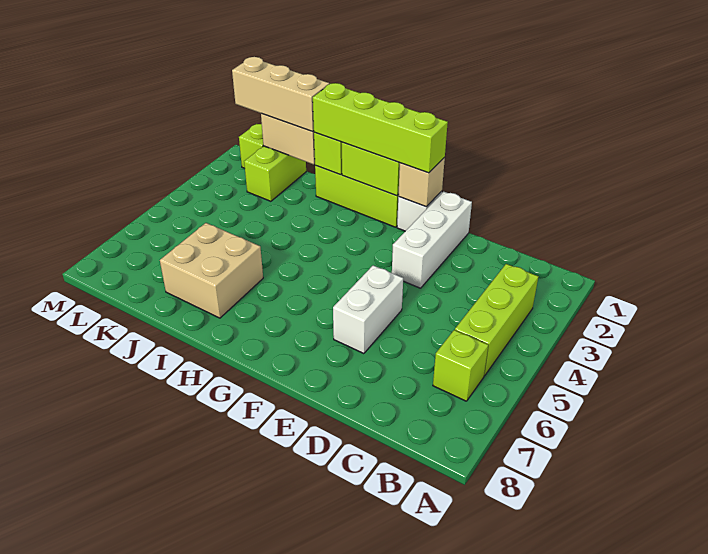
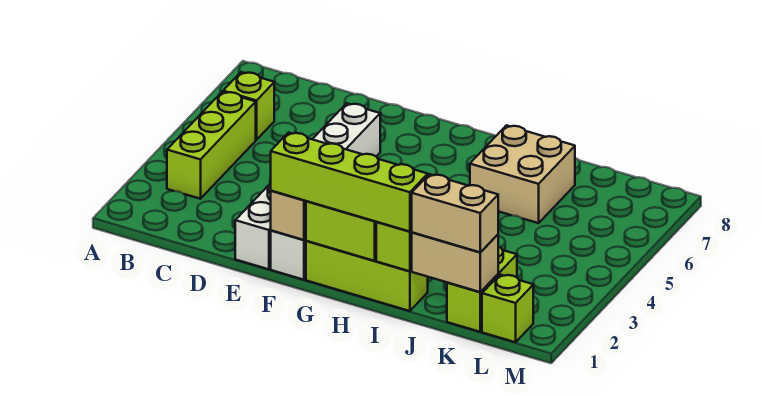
tan brick J1:L1 level 3 -> tan brick J1:K1 level 3

